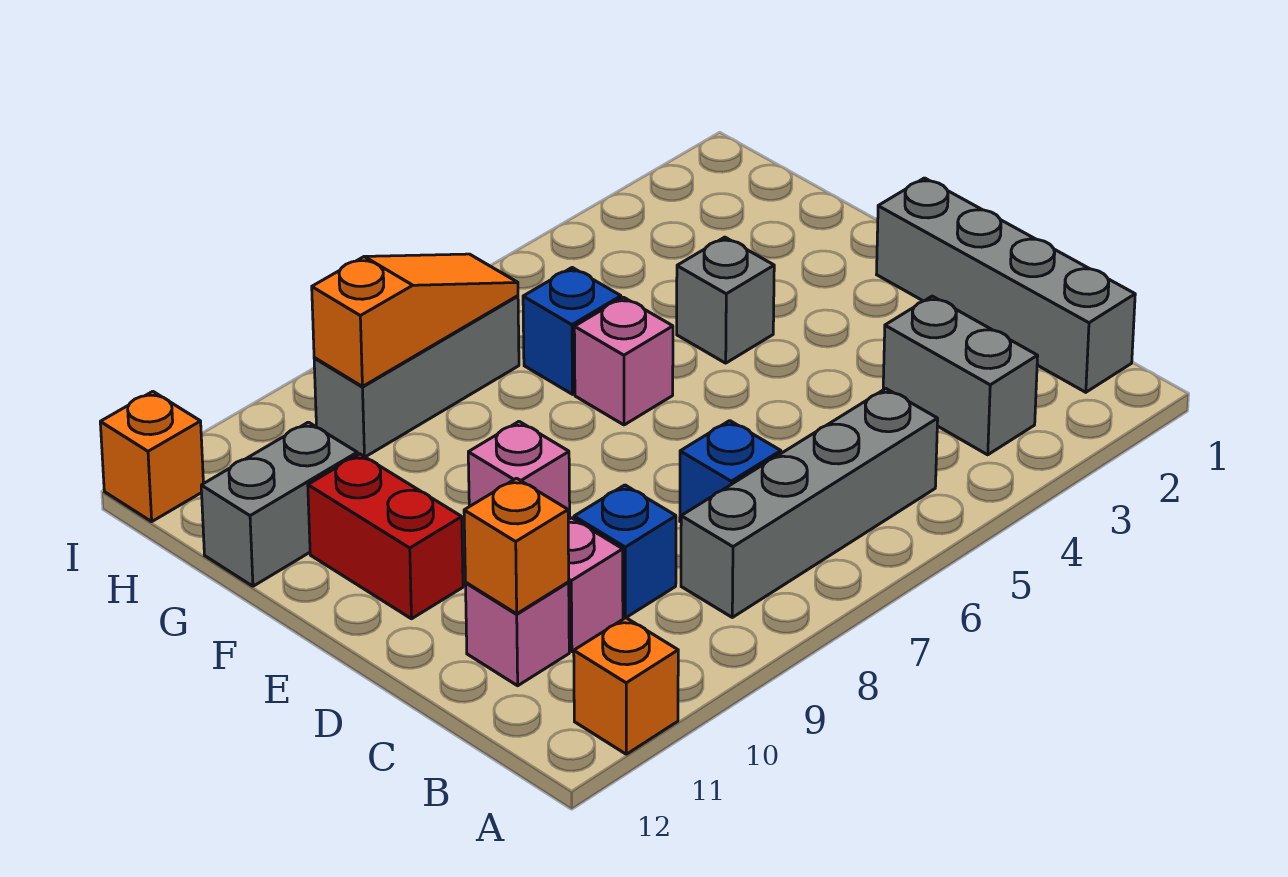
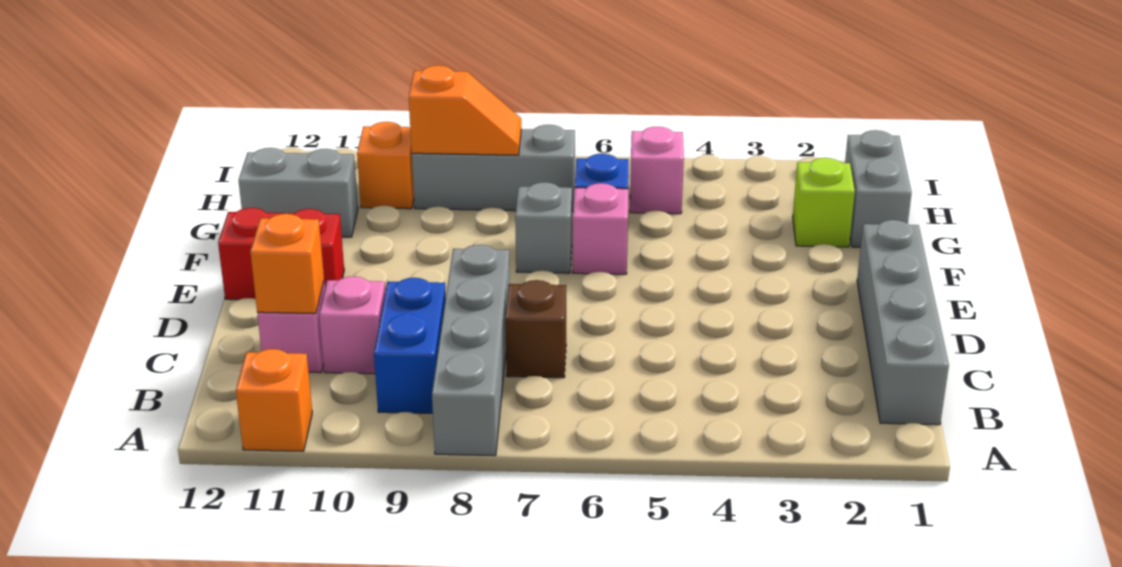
grey brick B3:C3 level 1 -> grey brick G1:H1 level 1
grey brick B5:B8 level 1 -> grey brick A8:D8 level 1
blue brick C7 level 1 -> brown brick C7 level 1
blue brick C9 level 1 -> blue brick B9:C9 level 1
pink brick E9 level 1 -> pink brick H5 level 1
red brick E11:F11 level 1 -> red brick E11:E12 level 1
grey brick F4 level 1 -> grey brick F7 level 1
none -> lime brick G2 level 1
orange slope H7:H9 level 2 top 9 -> orange slope H8:H9 level 2 top 9
orange brick I12 level 1 -> orange brick H10 level 1

